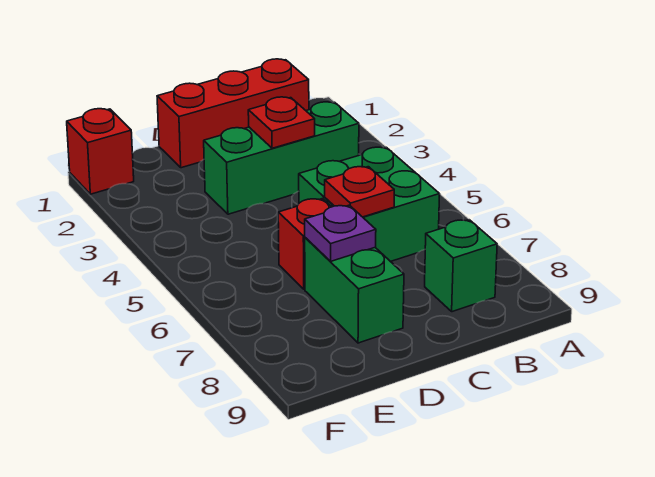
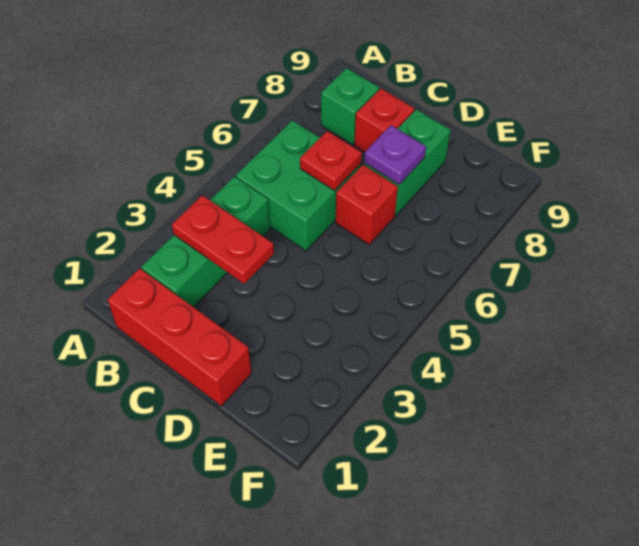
green brick B3:D3 level 1 -> green brick B2:B4 level 1
red plate C3 level 2 -> red plate B3:C3 level 2
red brick F1 level 1 -> red brick C8 level 1

